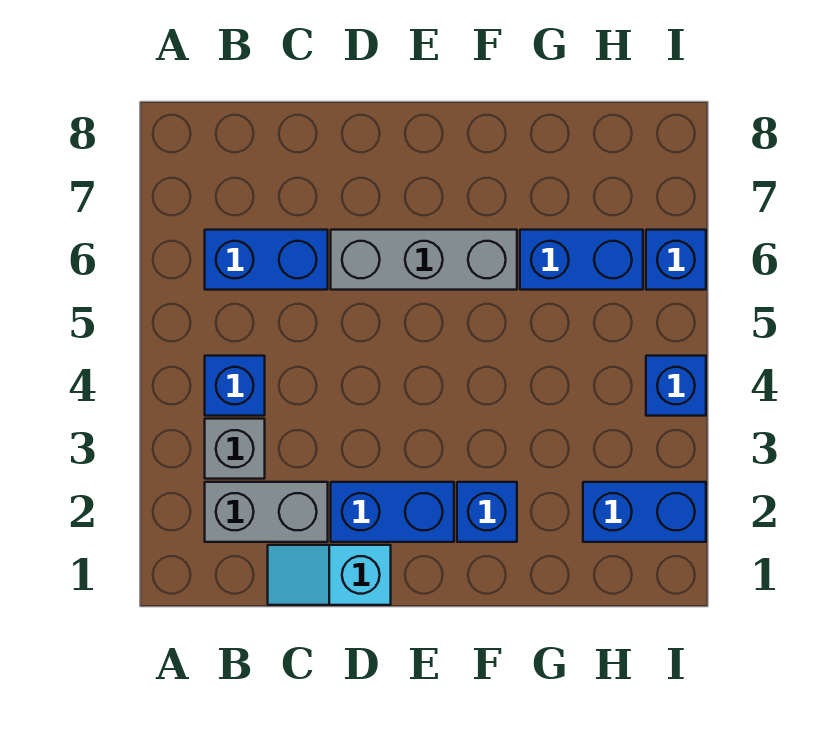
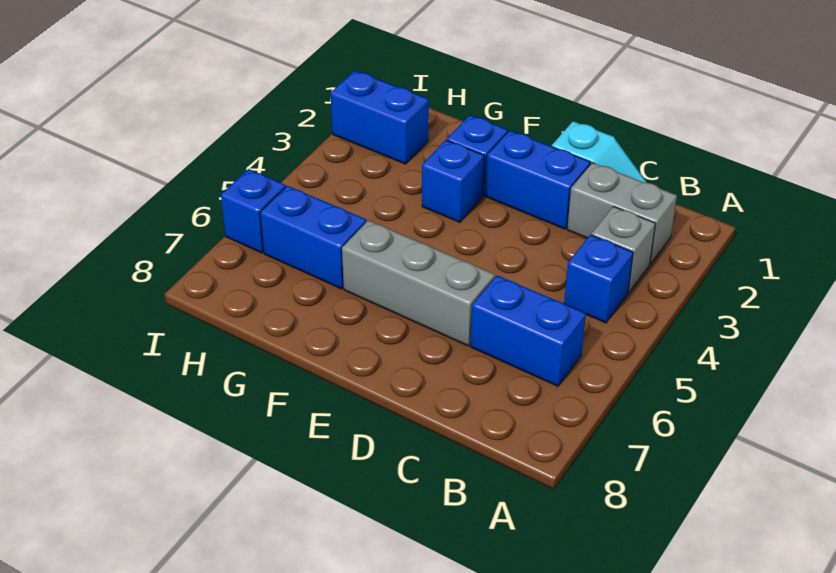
blue brick I4 level 1 -> blue brick F3 level 1

